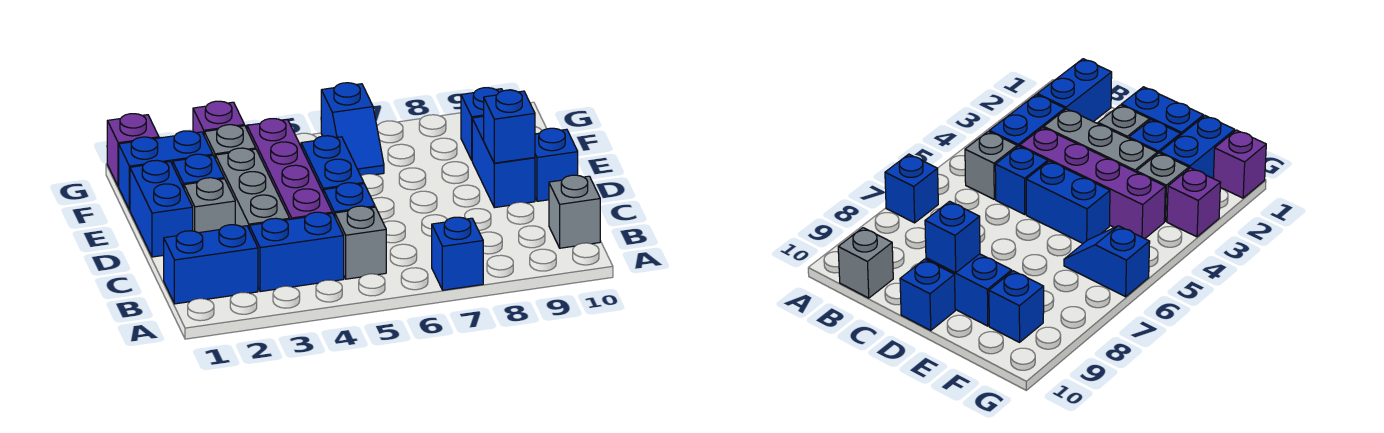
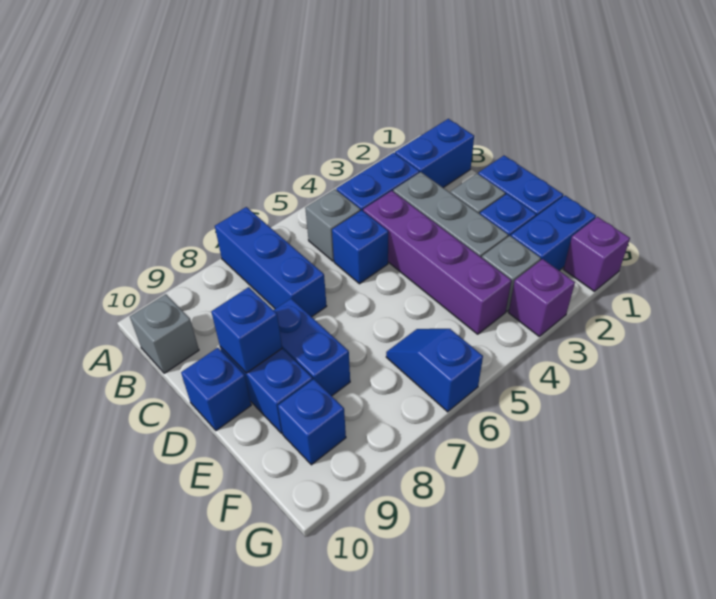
blue brick A7 level 1 -> blue brick A7:C7 level 1
blue brick D5:E5 level 1 -> blue brick D8:E8 level 1

